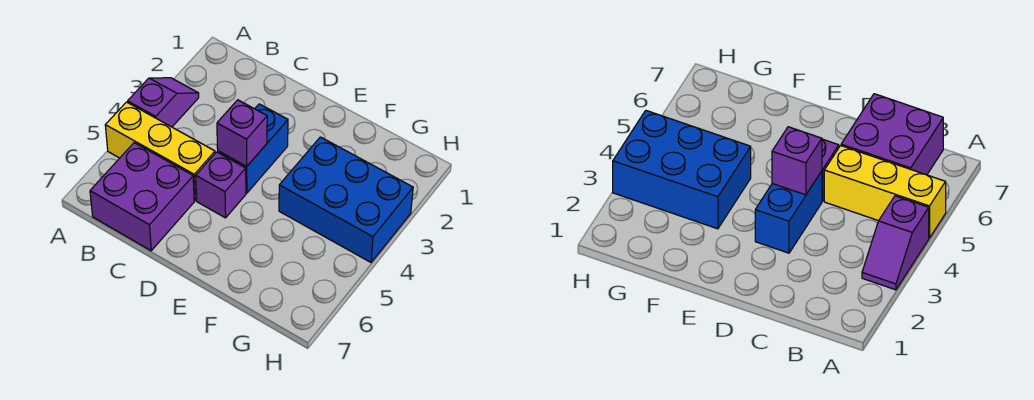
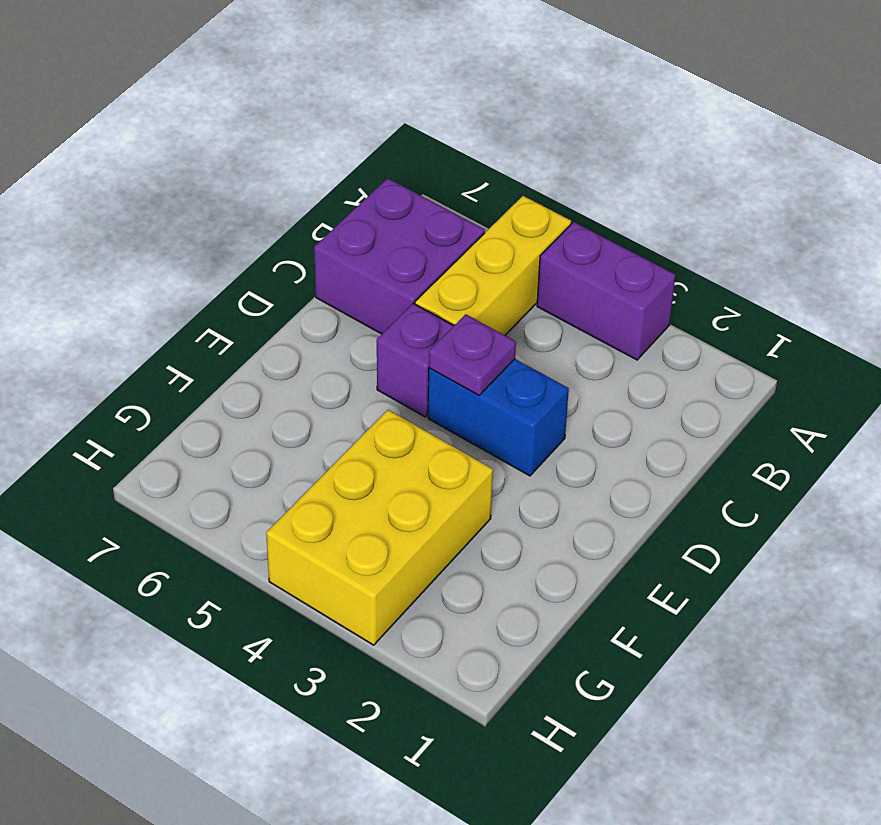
purple slope A3:A4 level 1 top 4 -> purple brick A3:A4 level 1
purple brick D4 level 2 -> purple plate D4 level 2
blue brick F3:H4 level 1 -> yellow brick F3:H4 level 1

